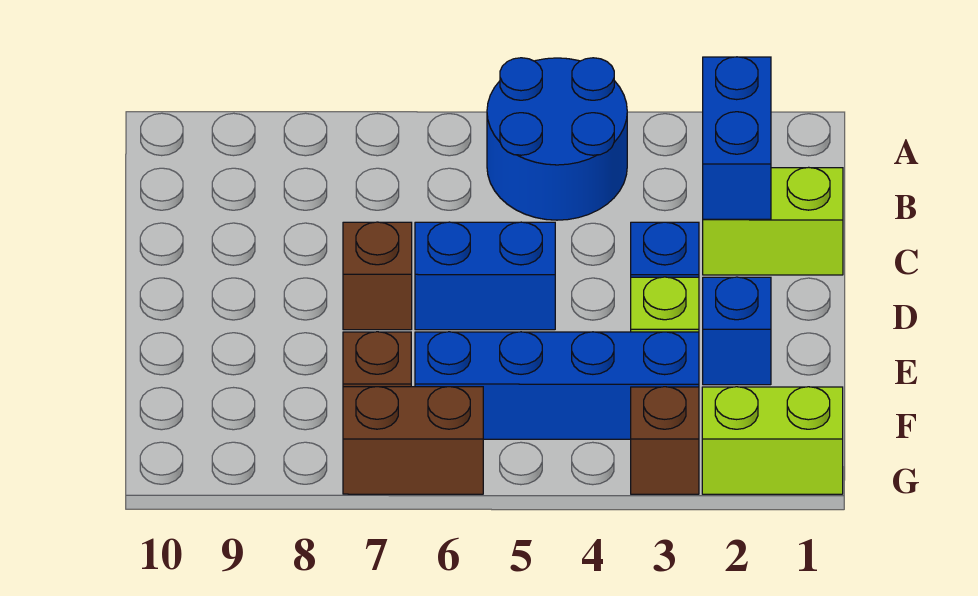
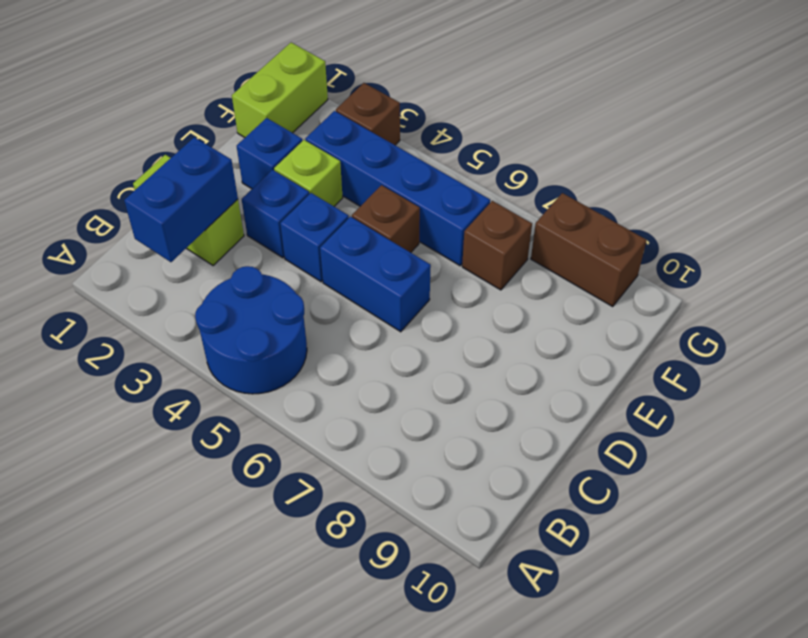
none -> blue brick D4 level 1
brown brick D7 level 1 -> brown brick E5 level 1
lime brick G1:G2 level 1 -> lime brick F1:G1 level 1
brown brick G6:G7 level 1 -> brown brick G8:G9 level 1

